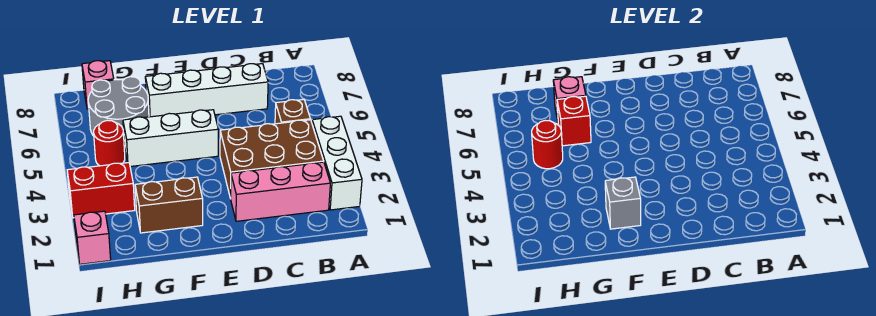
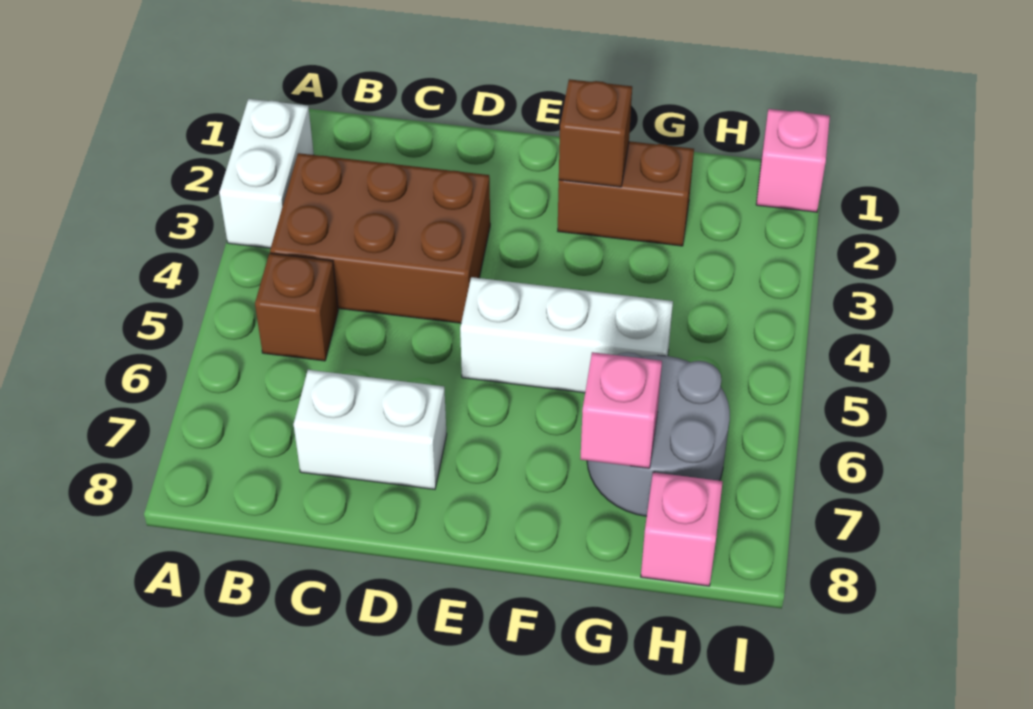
white brick A2:A4 level 1 -> white brick A2:A3 level 1
pink brick B2:D2 level 1 -> none
white brick C7:F7 level 1 -> white brick C7:D7 level 1
grey brick F2 level 2 -> brown brick F2 level 2
red brick G6 level 2 -> none
red brick H3:I3 level 1 -> none
red round brick H5 level 1 -> none
red round brick H5 level 2 -> none

